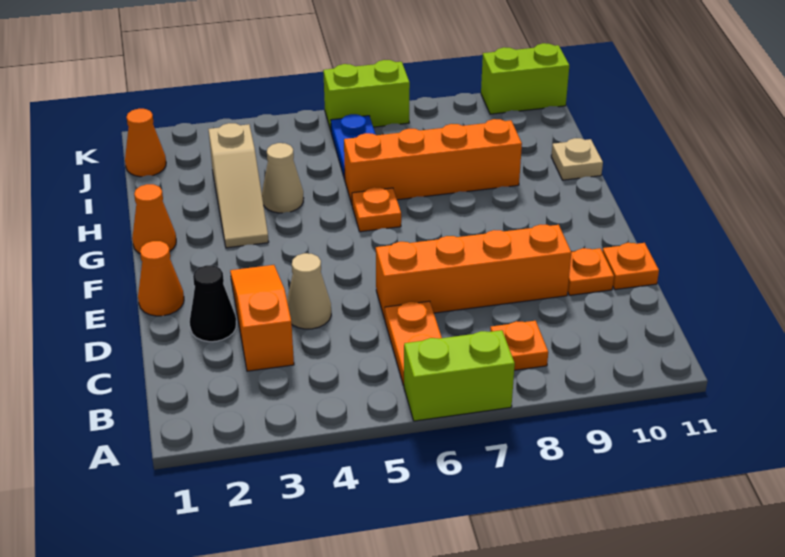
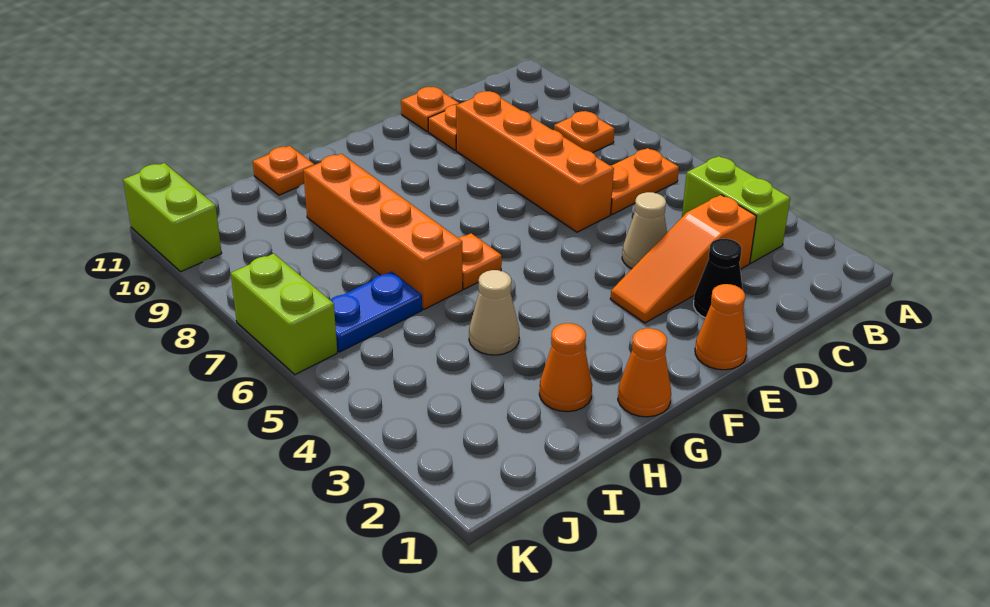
lime brick A6:A7 level 1 -> lime brick B3:B4 level 1
tan slope G3:I3 level 1 top I -> none
tan plate H11 level 1 -> orange plate H11 level 1
orange cone J1 level 1 -> orange cone H2 level 1

